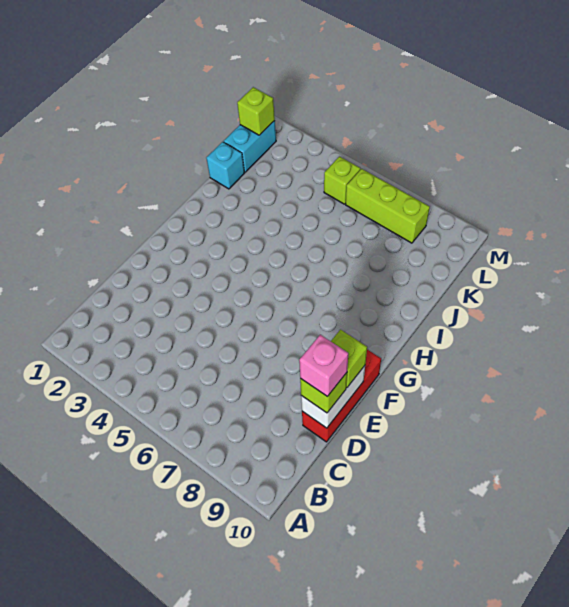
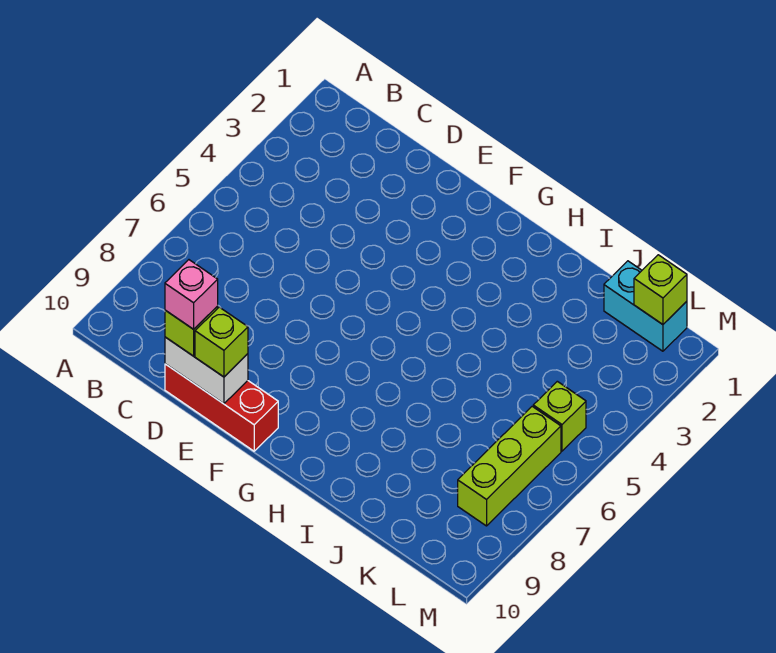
cyan brick J1 level 1 -> none

